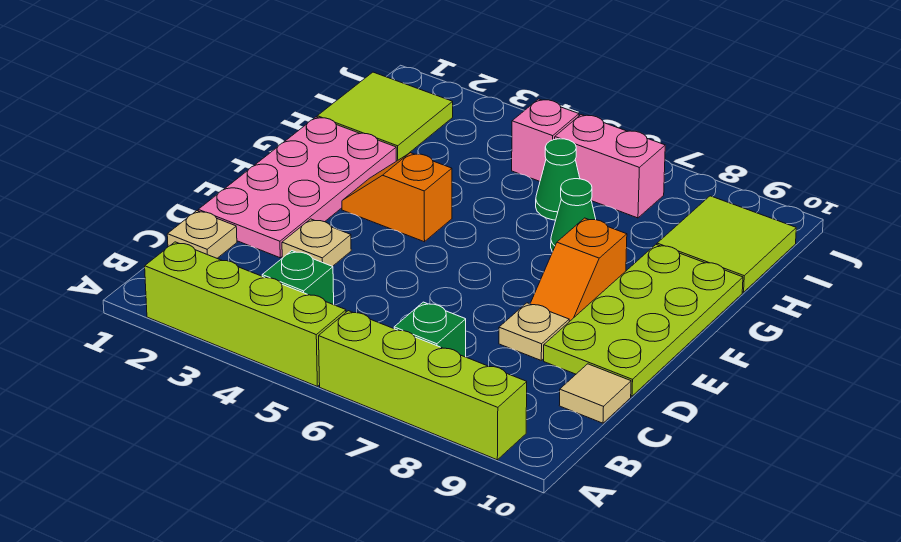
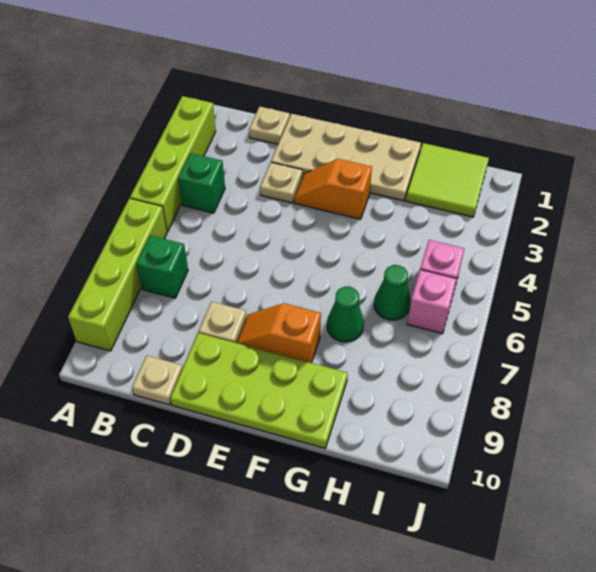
tan tile C10 level 1 -> tan plate C10 level 1
pink plate D1:G2 level 1 -> tan plate D1:G2 level 1
orange slope F3:F4 level 1 top 4 -> orange slope E3:F3 level 1 top F
lime tile H9:I10 level 1 -> none
pink brick I6:I7 level 1 -> pink brick I6 level 1

